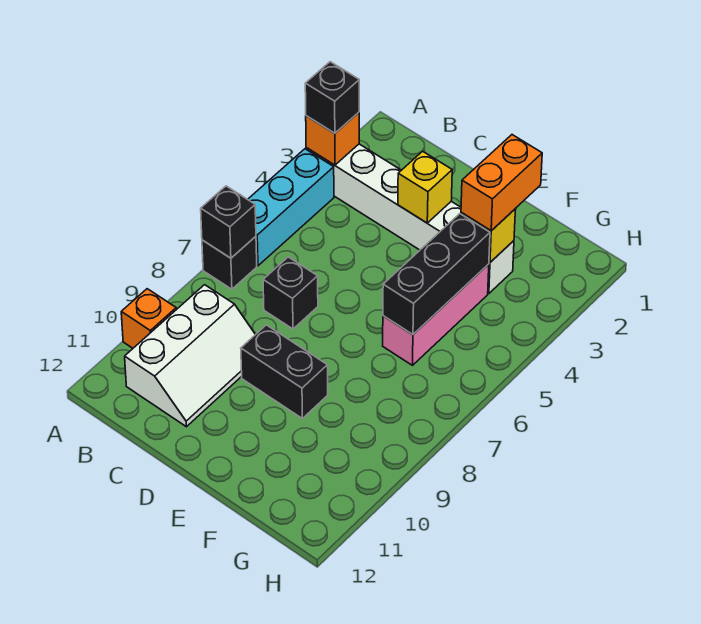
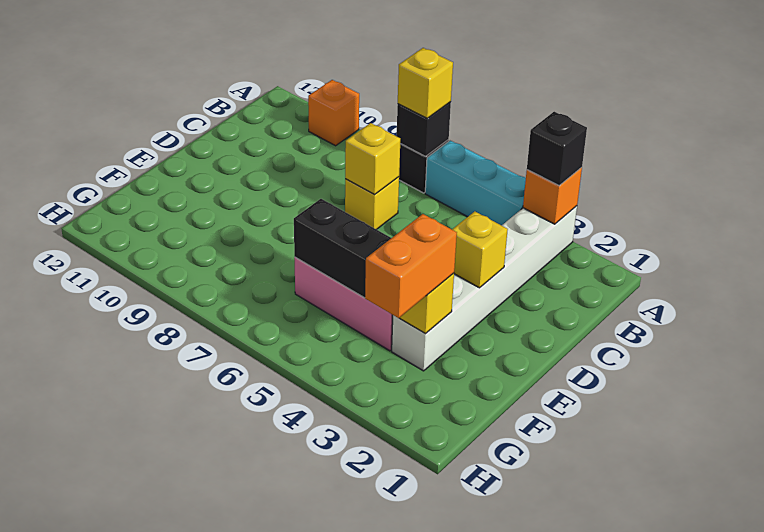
none -> yellow brick A7 level 3
white slope B9:C11 level 1 top B -> none
black brick C7 level 1 -> yellow brick C7 level 1
none -> yellow brick C7 level 2
black brick D9:E9 level 1 -> none
orange brick F2:F3 level 3 -> orange brick F3:G3 level 3

